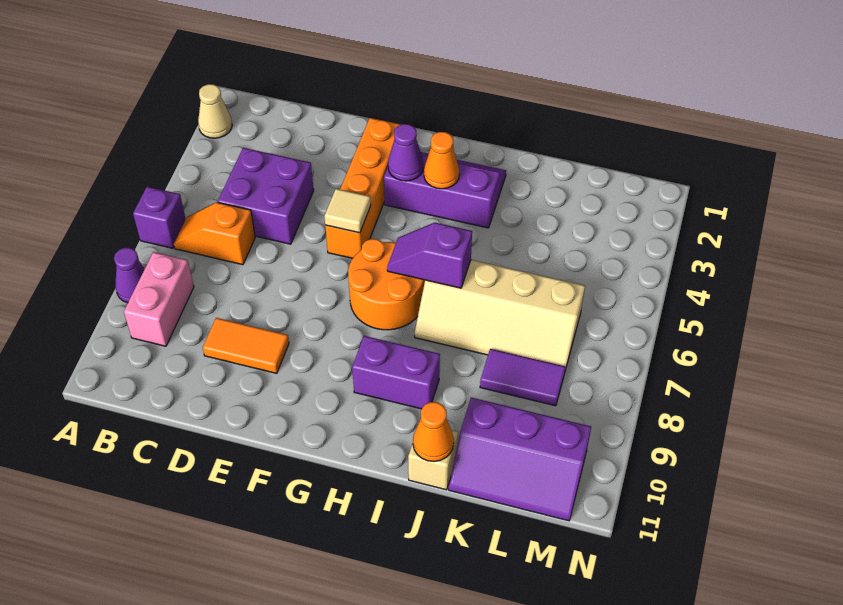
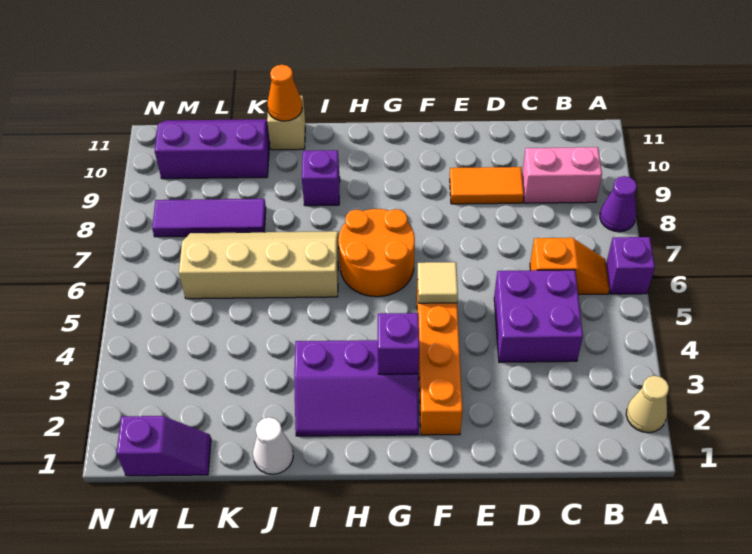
pink brick B8:B9 level 1 -> pink brick B9:C9 level 1
purple cone G3 level 2 -> purple brick G3 level 2
orange cone H3 level 2 -> none
purple slope H6:I6 level 2 top I -> purple slope L1:M1 level 1 top M
purple brick H9:I9 level 1 -> purple brick I9 level 1
none -> white cone J1 level 1
purple tile K8:L8 level 1 -> purple tile K8:M8 level 1

